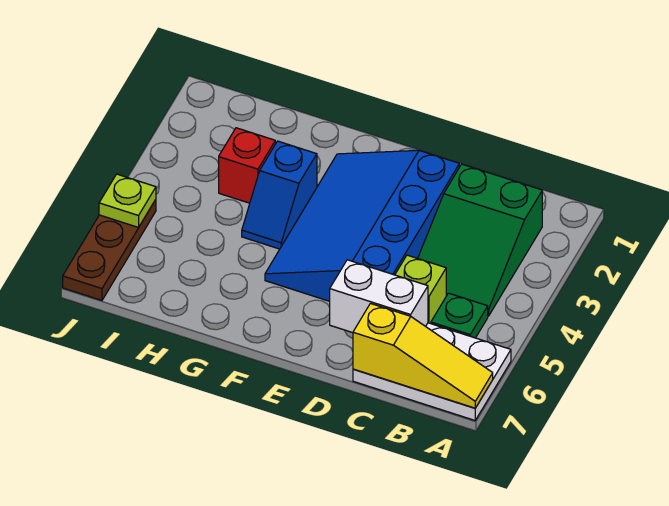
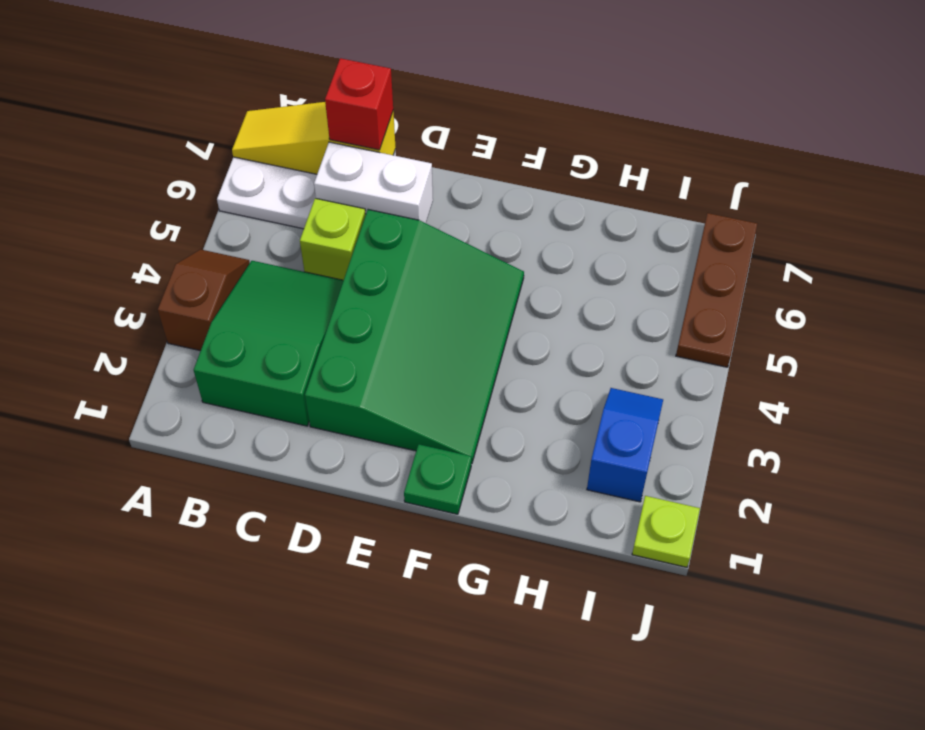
none -> brown slope A3:A4 level 1 top 3
green plate B5 level 1 -> green plate F1 level 1
blue slope D2:F5 level 1 top D -> green slope D2:F5 level 1 top D
blue slope G3:G4 level 1 top 3 -> blue slope I2:I3 level 1 top 2
red brick H3 level 1 -> red brick C7 level 3
lime plate J5 level 2 -> lime plate J1 level 1

